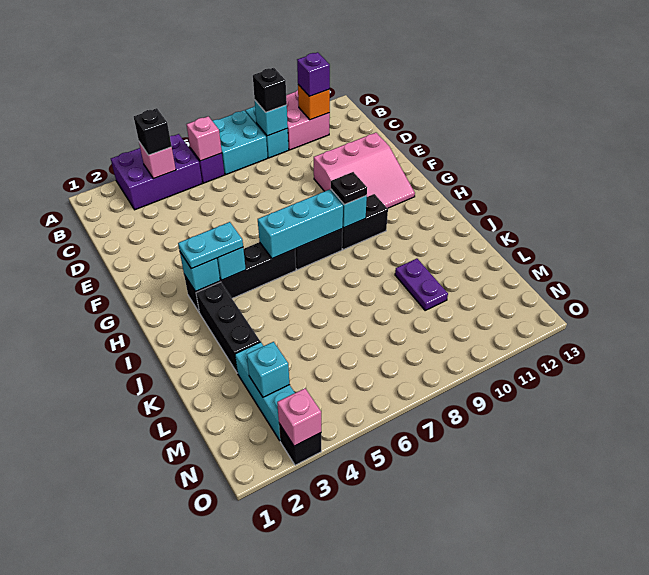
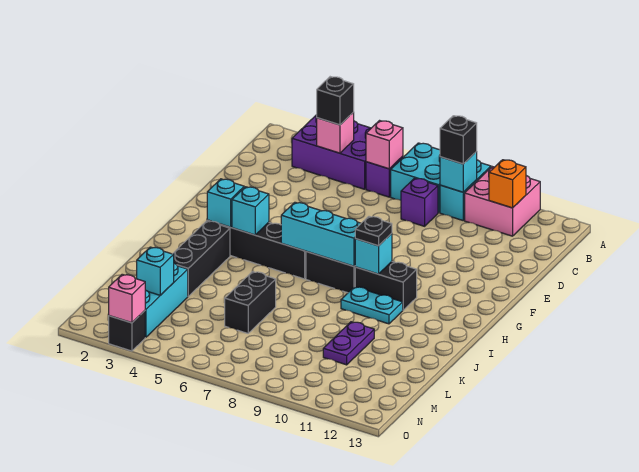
purple brick B11 level 3 -> purple brick C8 level 1
pink slope E10:G12 level 1 top E -> none
cyan plate H3:H4 level 3 -> cyan plate I9:I10 level 1
none -> black brick K6:L6 level 1

